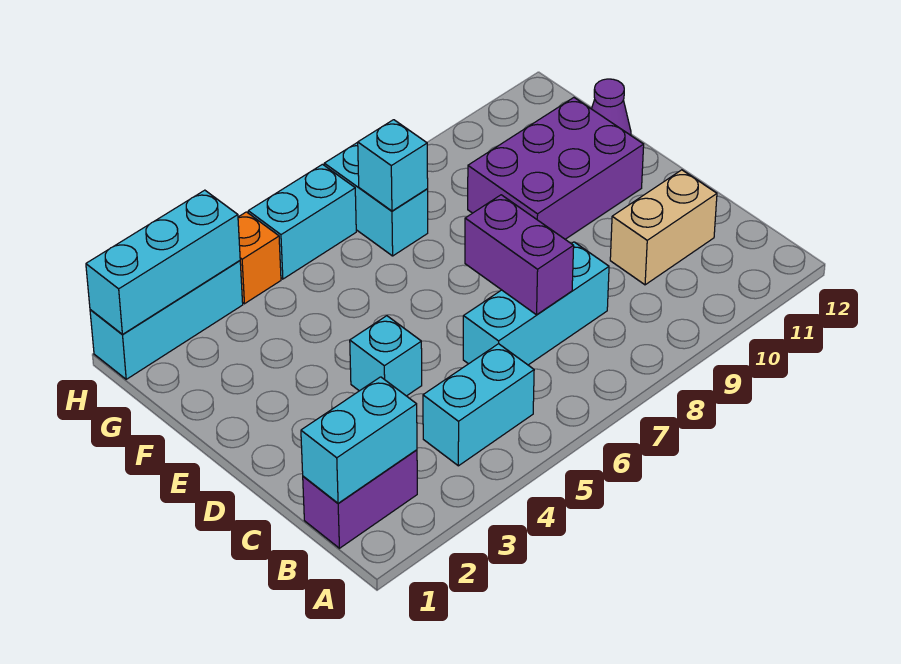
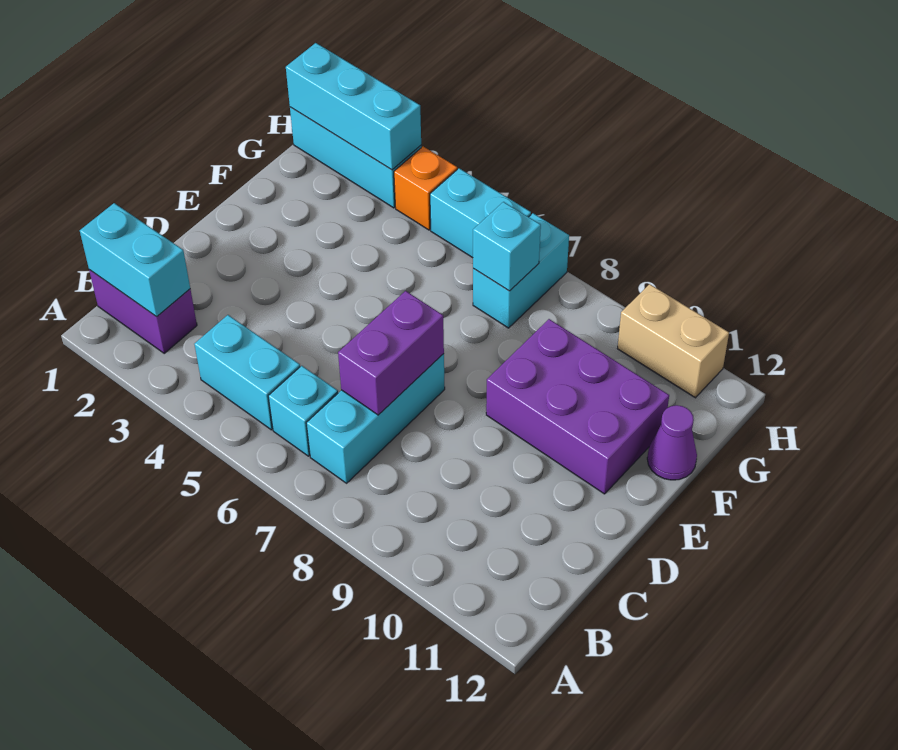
cyan brick C6:C8 level 1 -> cyan brick B7:D7 level 1
tan brick C10:C11 level 1 -> tan brick H10:H11 level 1
cyan brick D4 level 1 -> cyan brick B6 level 1

